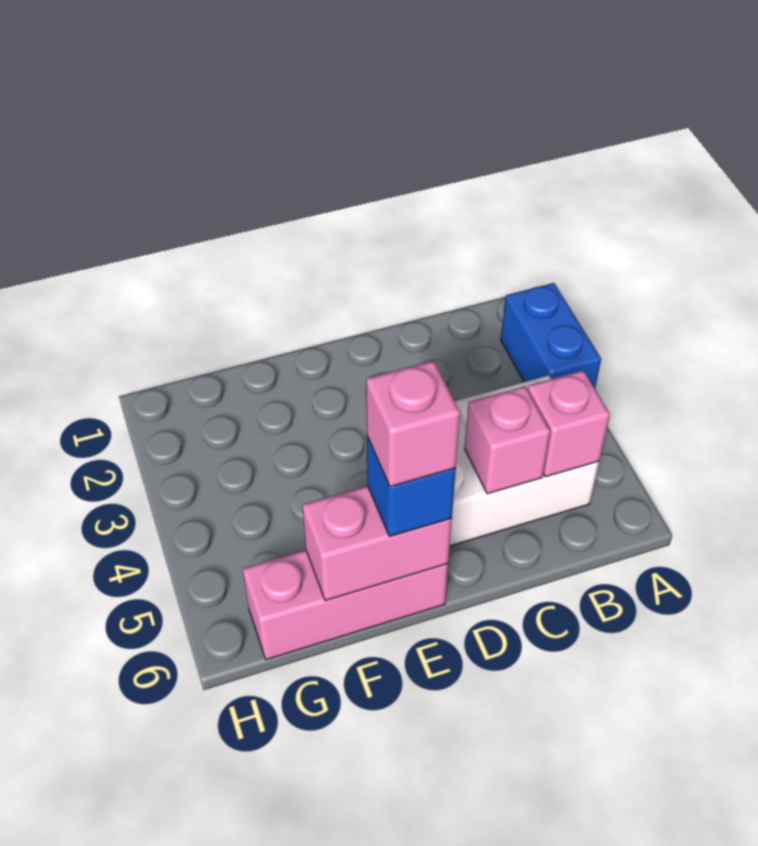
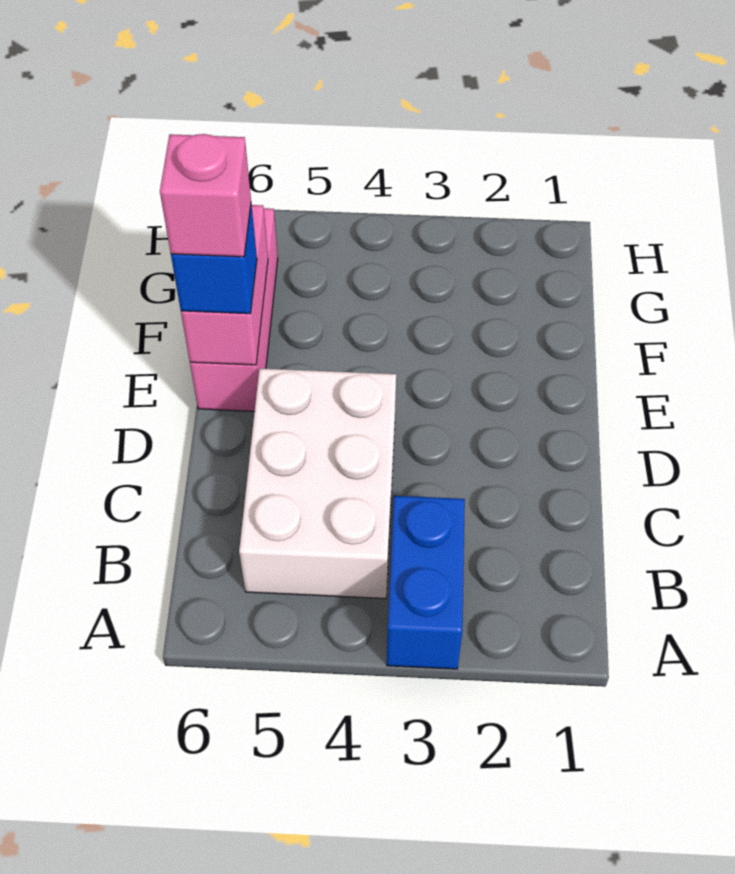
blue brick A2:A3 level 1 -> blue brick A3:B3 level 1
pink brick B5 level 2 -> none
pink brick C5 level 2 -> none

